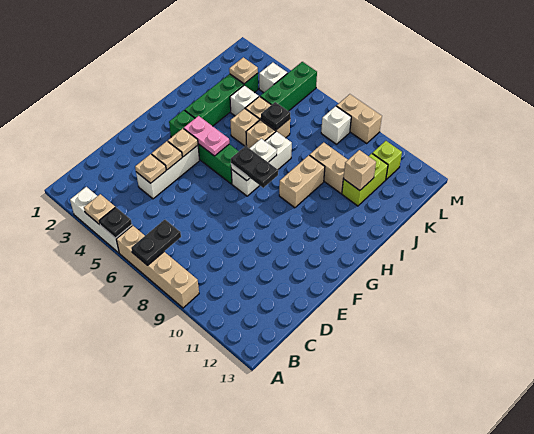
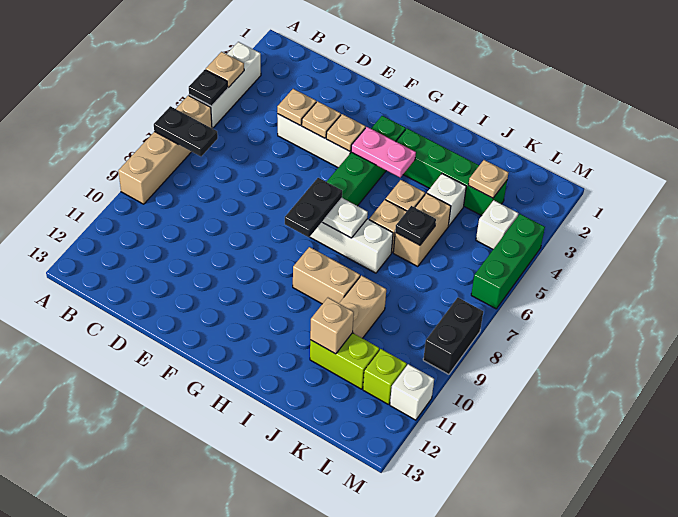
pink plate G4:G5 level 2 -> pink plate G4:H4 level 2
green brick K5:M5 level 1 -> green brick M4:M6 level 1
white brick L8 level 1 -> white brick M11 level 1
tan brick M8:M9 level 1 -> black brick M8:M9 level 1

